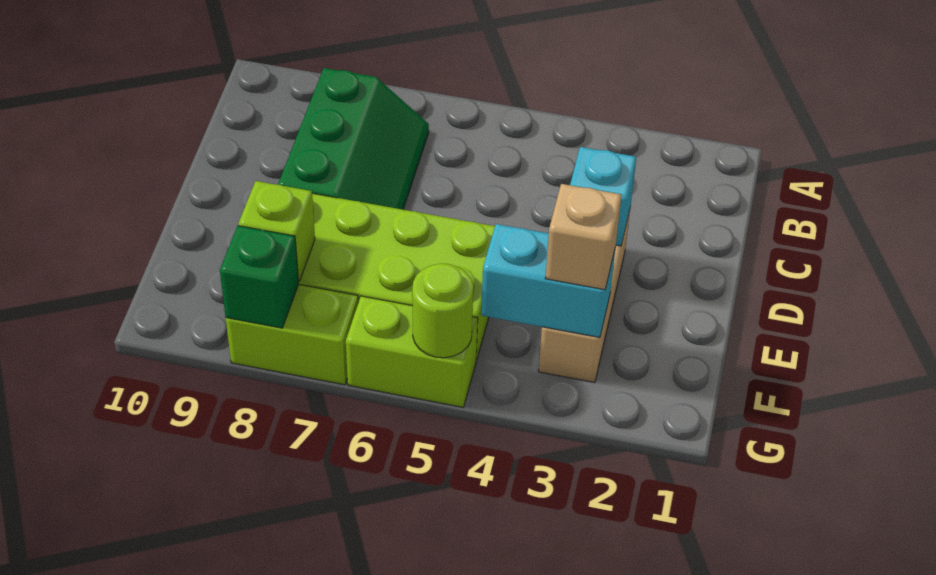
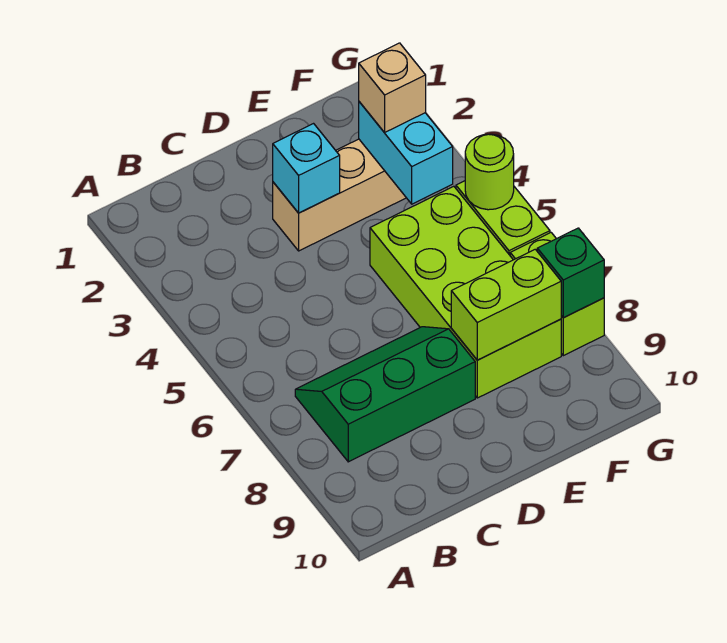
lime brick F8 level 2 -> lime brick E8:F8 level 2

